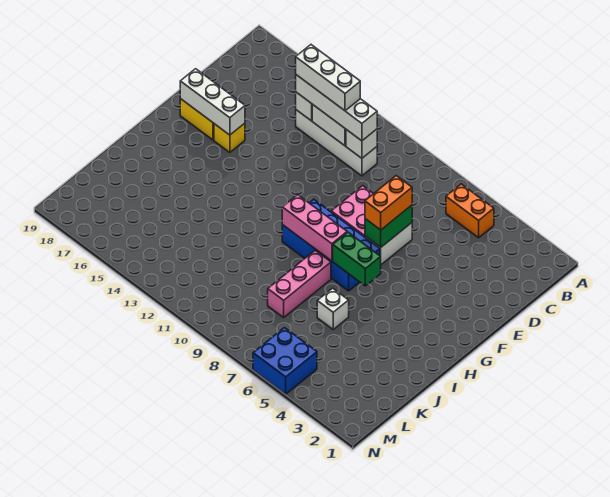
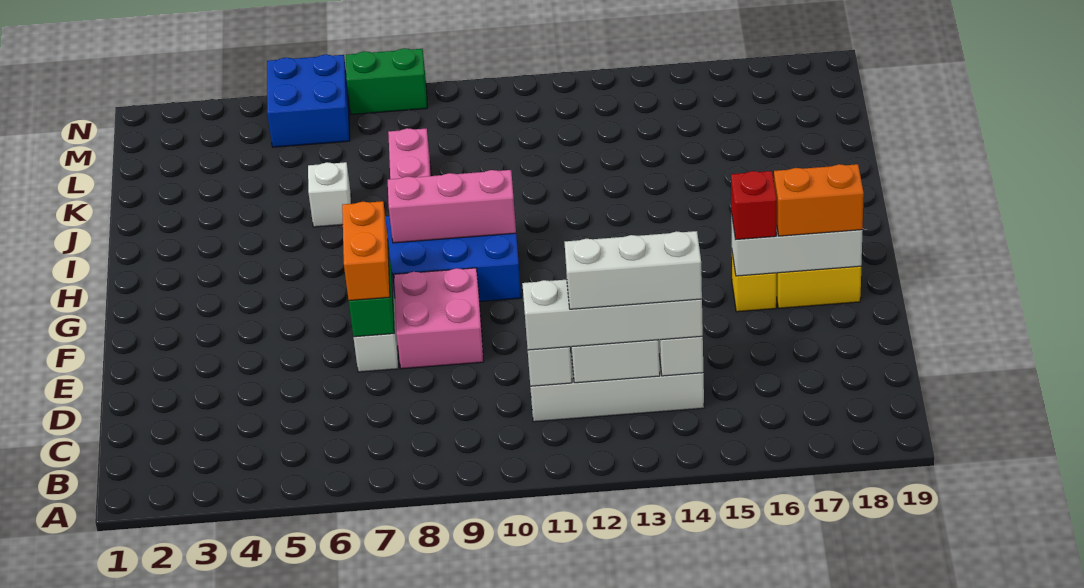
orange brick B5:B6 level 1 -> orange brick F17:F18 level 3
none -> red brick F16 level 3
green brick H6:H7 level 2 -> green brick N7:N8 level 1

